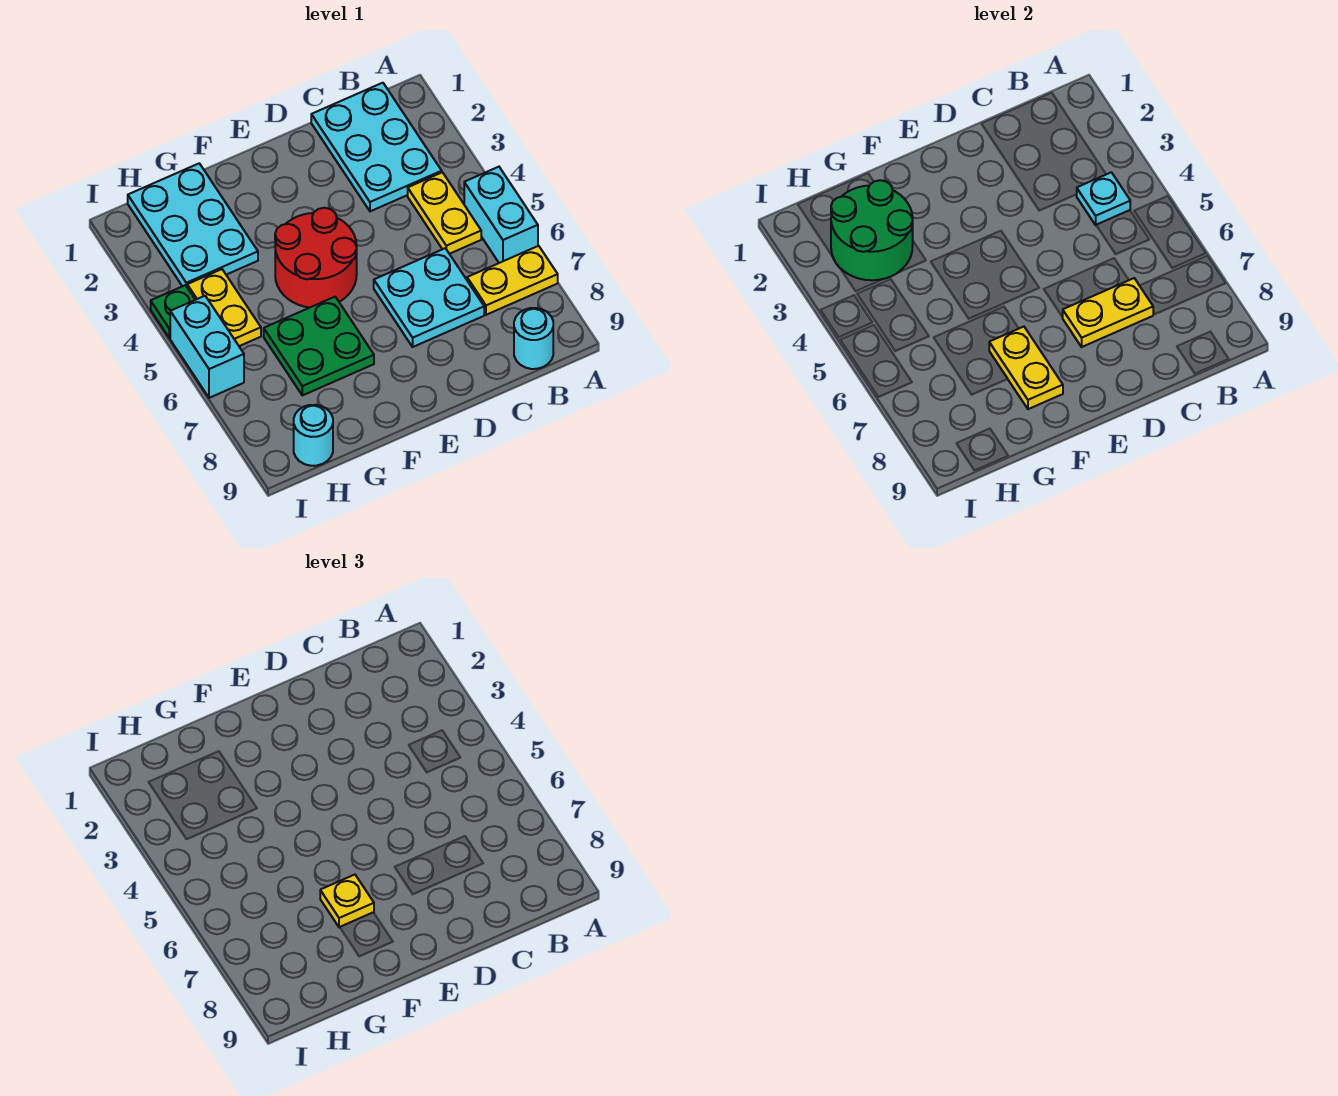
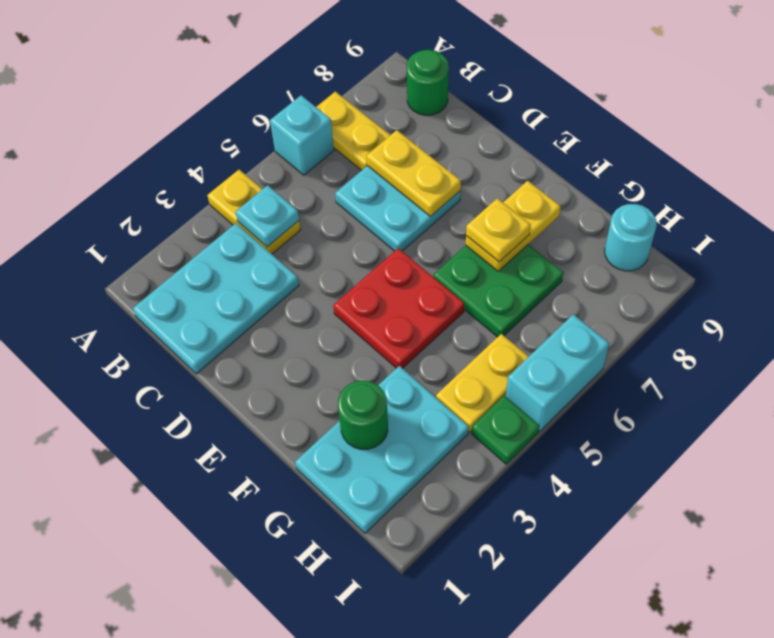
cyan brick A5:A6 level 1 -> cyan brick A6 level 1
yellow plate B4:B5 level 1 -> yellow plate A4:B4 level 1
cyan round brick B9 level 1 -> green round brick B9 level 1
red round brick E4:F5 level 1 -> red plate E4:F5 level 1
green round brick G2:H3 level 2 -> green round brick G2 level 2

